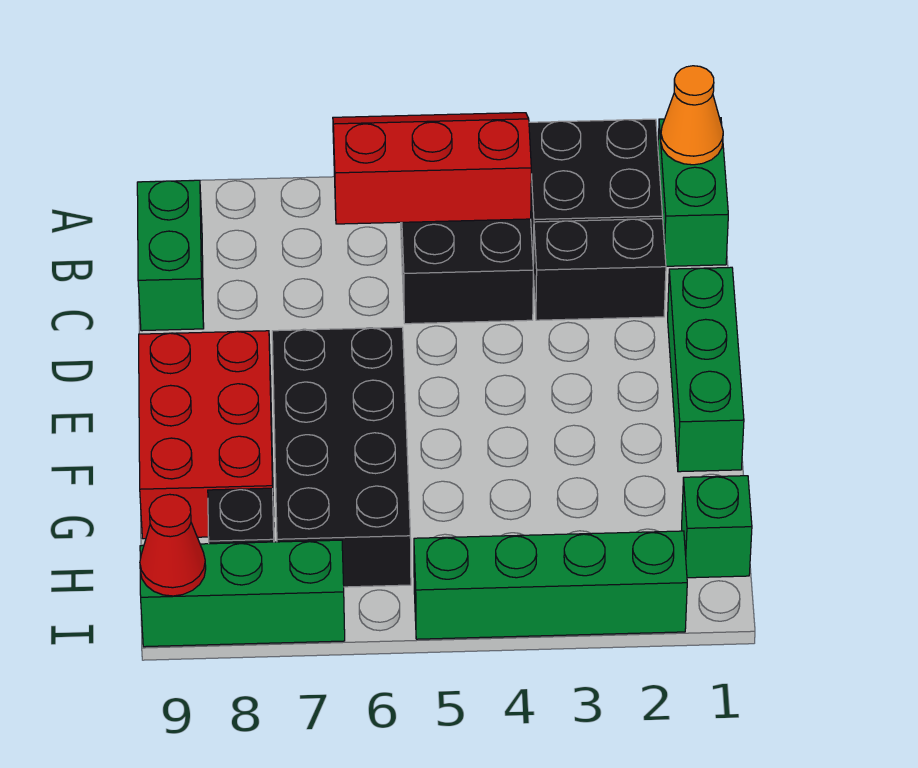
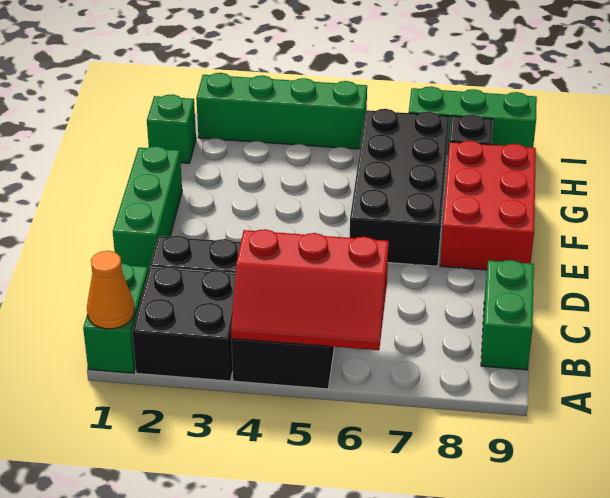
red cone I9 level 2 -> none

